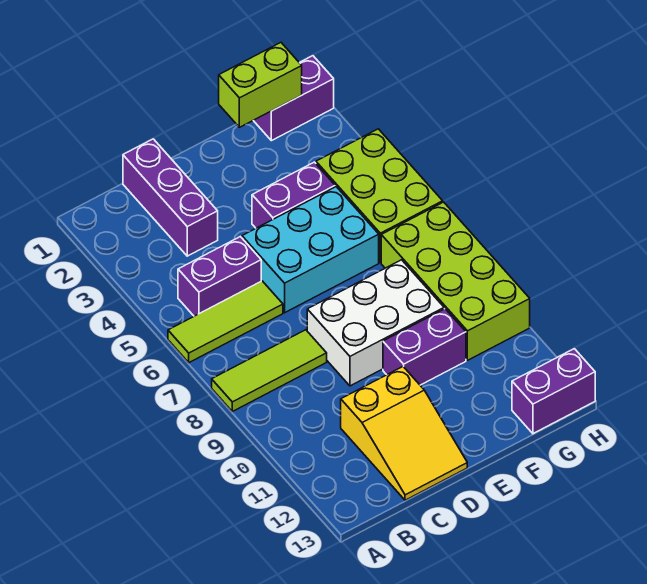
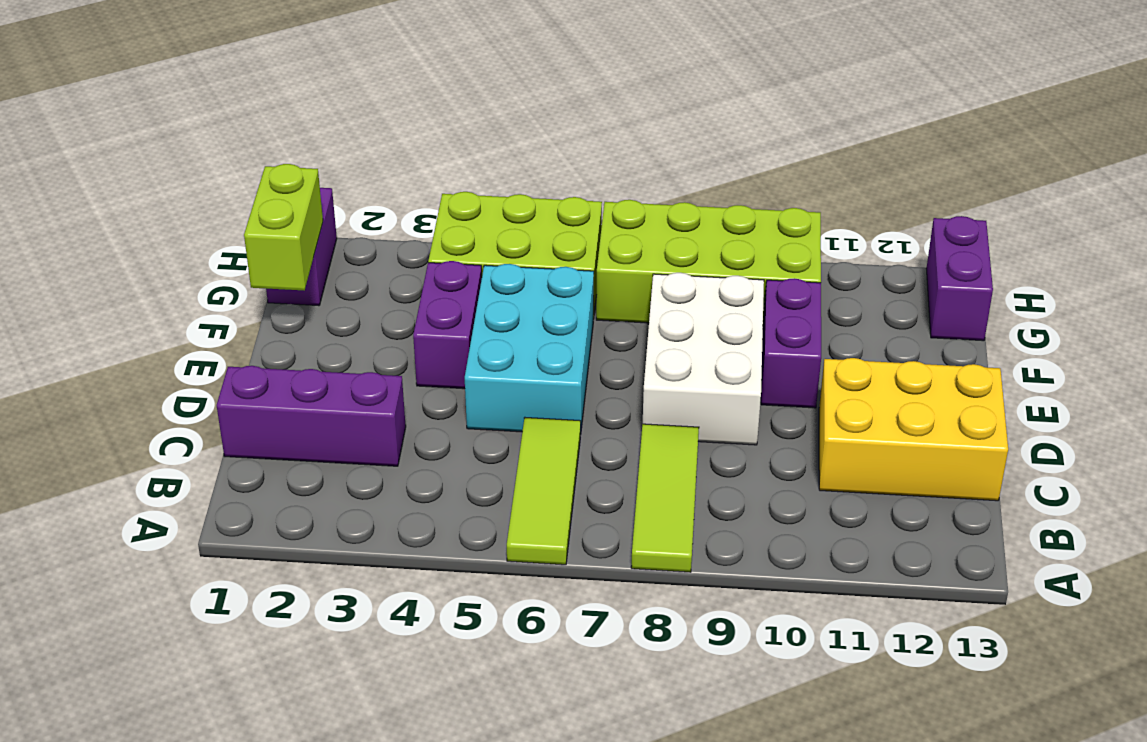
purple brick B5:C5 level 1 -> none
yellow slope C11:D13 level 1 top 11 -> yellow brick C11:D13 level 1

